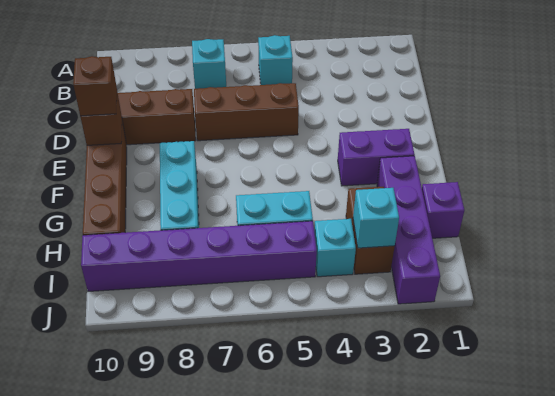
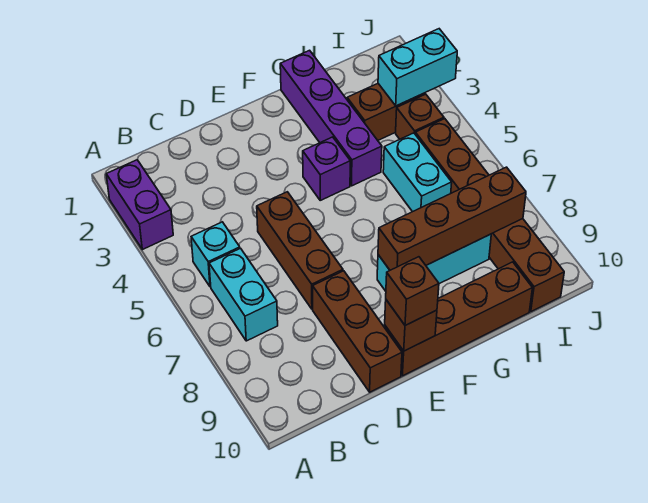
cyan brick B7 level 1 -> cyan brick B6:B7 level 1
purple brick F2:F3 level 1 -> purple brick A2:A3 level 1
none -> brown brick F8:I8 level 2
purple brick G2:J2 level 1 -> purple brick G1:G4 level 1
purple brick H1 level 1 -> purple brick F4 level 1
cyan brick I3 level 2 -> cyan brick I3:J3 level 2
cyan brick I4 level 1 -> brown brick I4 level 1
purple brick I5:I10 level 1 -> brown brick I5:I10 level 1

